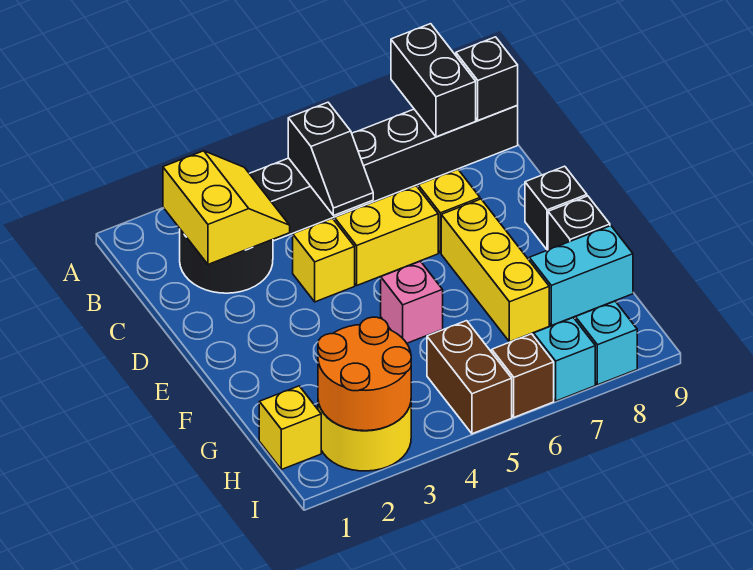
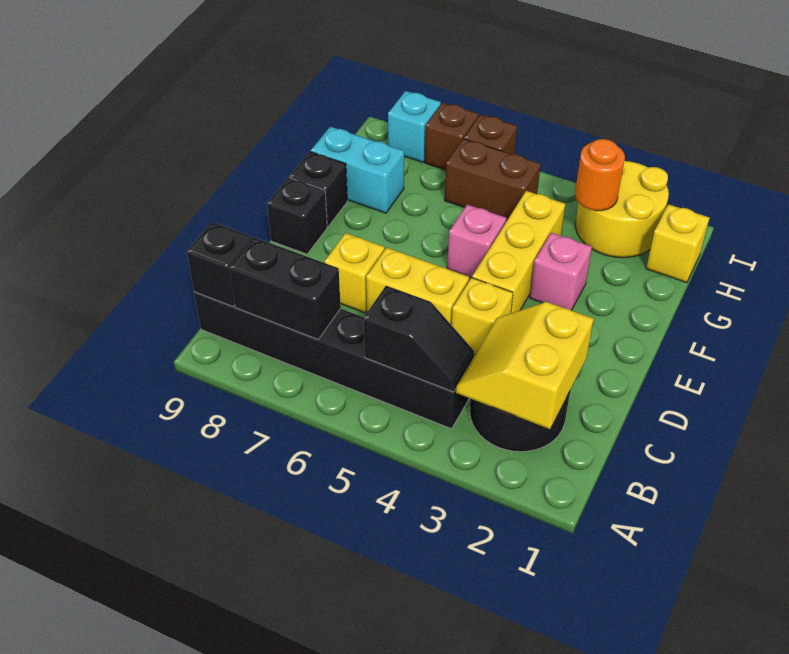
black brick A8:B8 level 2 -> black brick B7:B8 level 2
black slope B5:C5 level 2 top B -> black slope B4:B5 level 2 top 5
yellow brick E7:G7 level 1 -> yellow brick E4:G4 level 1
none -> pink brick F3 level 1
orange round brick H2:I3 level 2 -> orange round brick H3 level 2
brown brick H5:I5 level 1 -> brown brick H5:H6 level 1
cyan brick I7 level 1 -> brown brick I7 level 1

